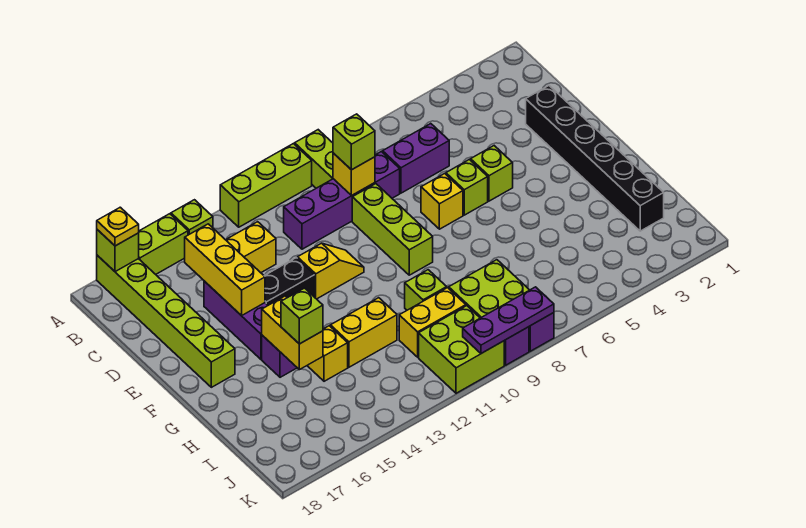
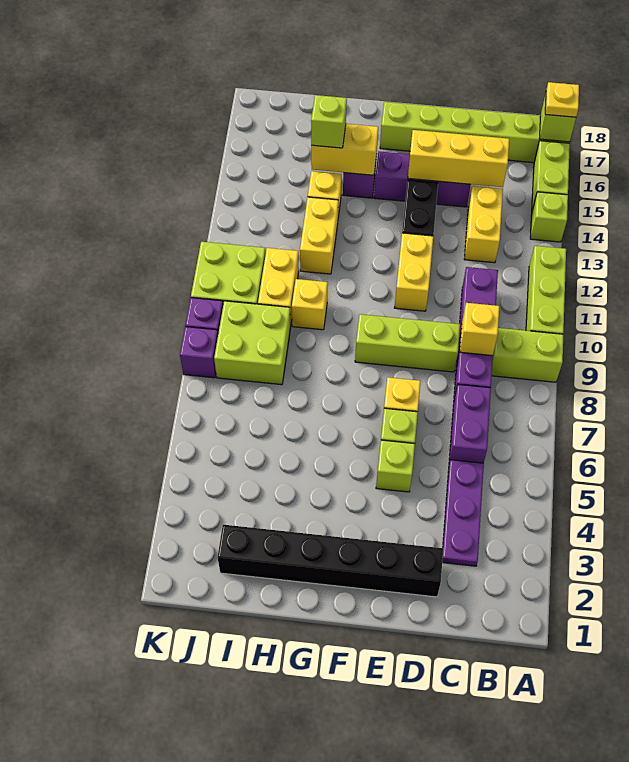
lime brick C9 level 3 -> none
yellow slope E11:E12 level 1 top 12 -> yellow brick E11:E12 level 1
lime brick H10 level 1 -> yellow brick H10 level 1
purple plate K8:K10 level 2 -> purple plate C3:C5 level 1

